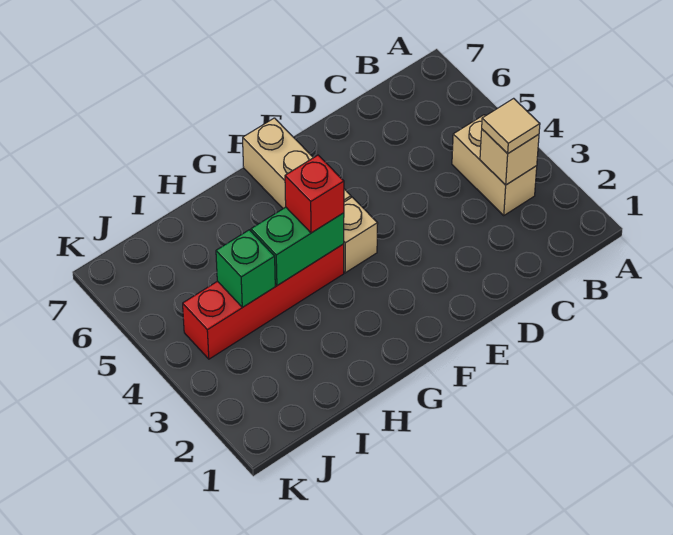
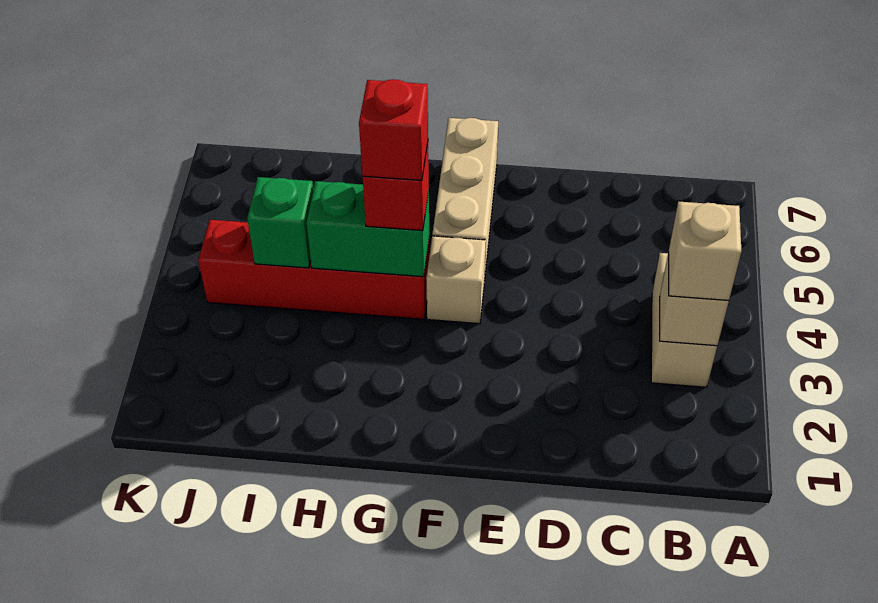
tan tile B3 level 3 -> tan brick B3 level 3
none -> red brick G4 level 4

